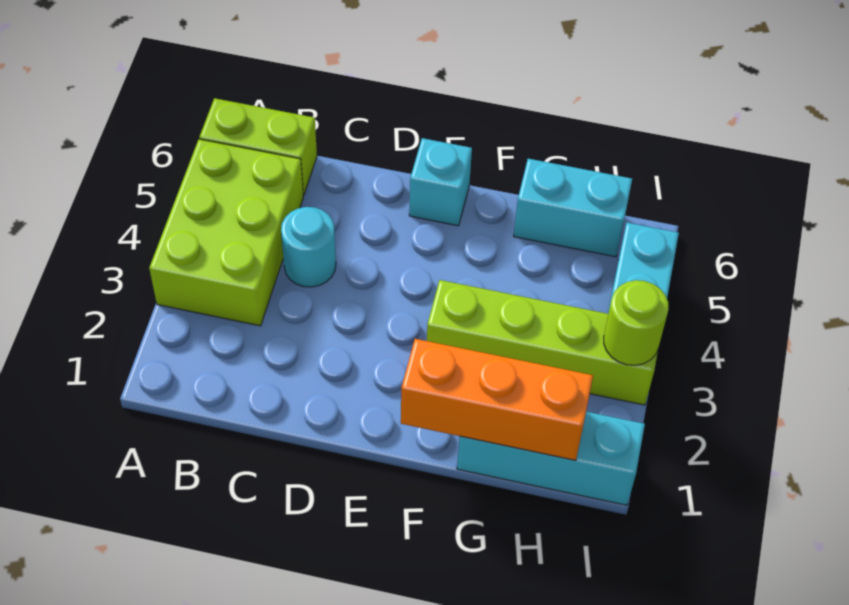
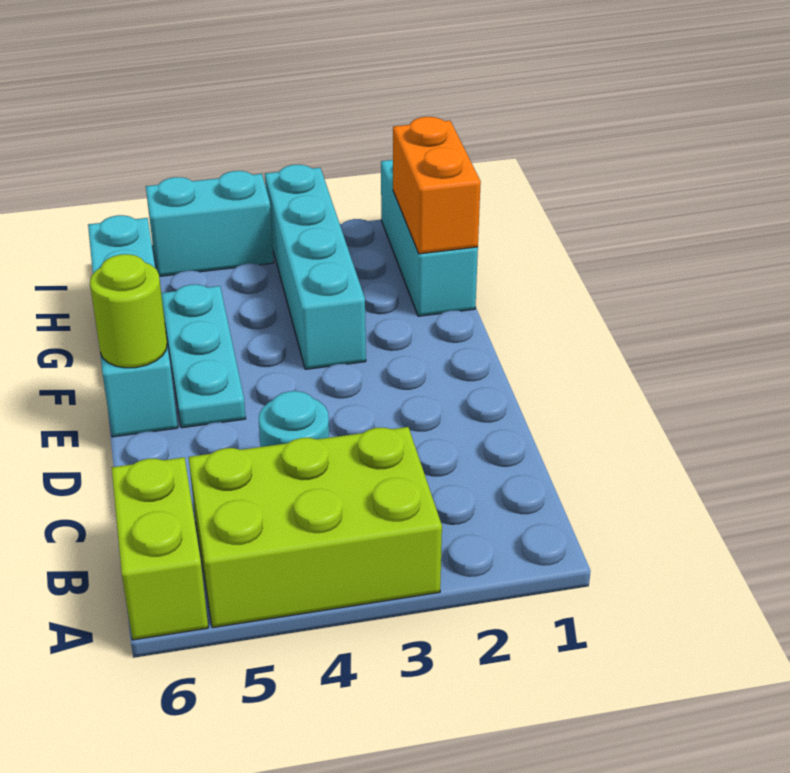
none -> cyan plate E5:G5 level 1
orange brick F1:H1 level 2 -> orange brick G1:H1 level 2
lime brick F3:I3 level 1 -> cyan brick F3:I3 level 1
lime round brick I3 level 2 -> lime round brick E6 level 2

